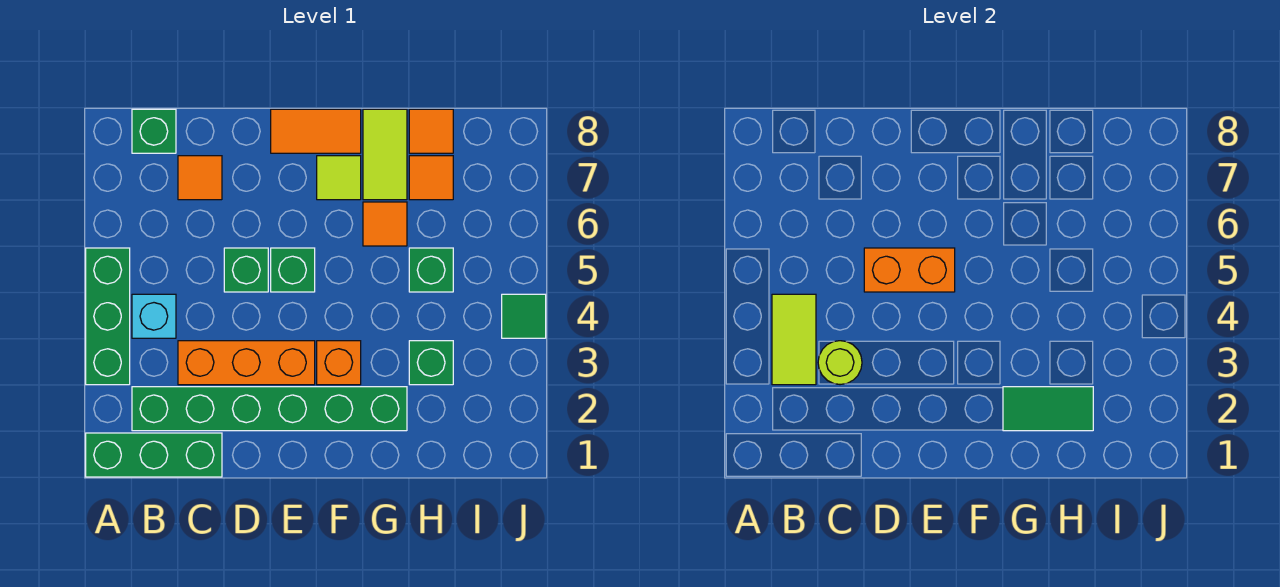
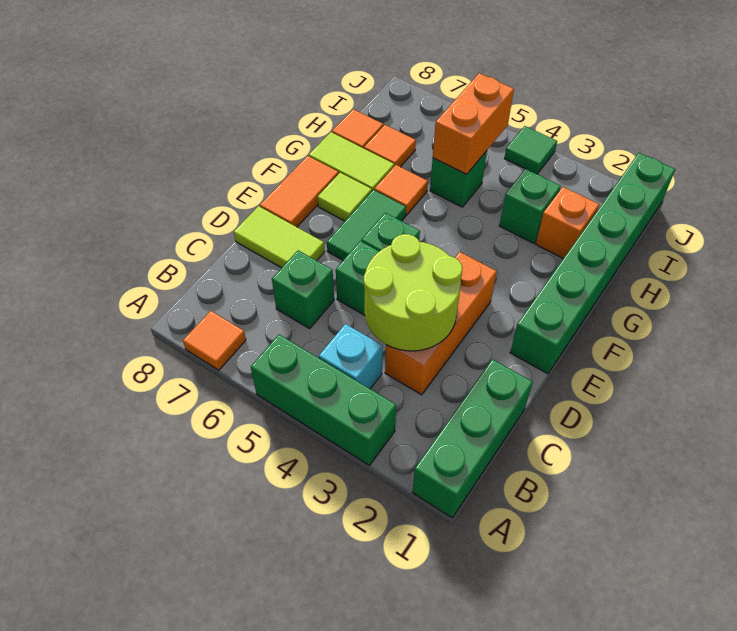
green brick B2:G2 level 1 -> green brick E1:J1 level 1
lime tile B3:B4 level 2 -> lime tile D7:D8 level 1
green brick B8 level 1 -> green brick C6 level 1
lime round brick C3 level 2 -> lime round brick C3:D4 level 2
orange tile C7 level 1 -> orange tile A7 level 1
orange brick D5:E5 level 2 -> orange brick H5:I5 level 2
orange brick F3 level 1 -> orange brick H2 level 1
green tile G2:H2 level 2 -> green tile E6:F6 level 1

